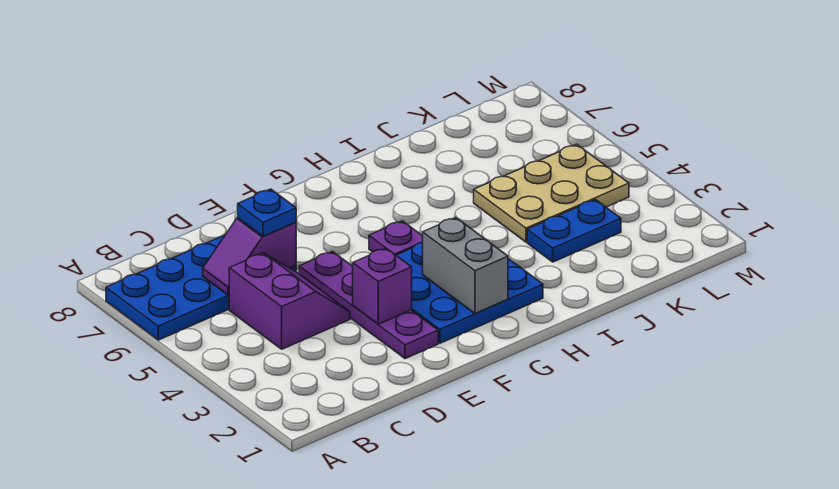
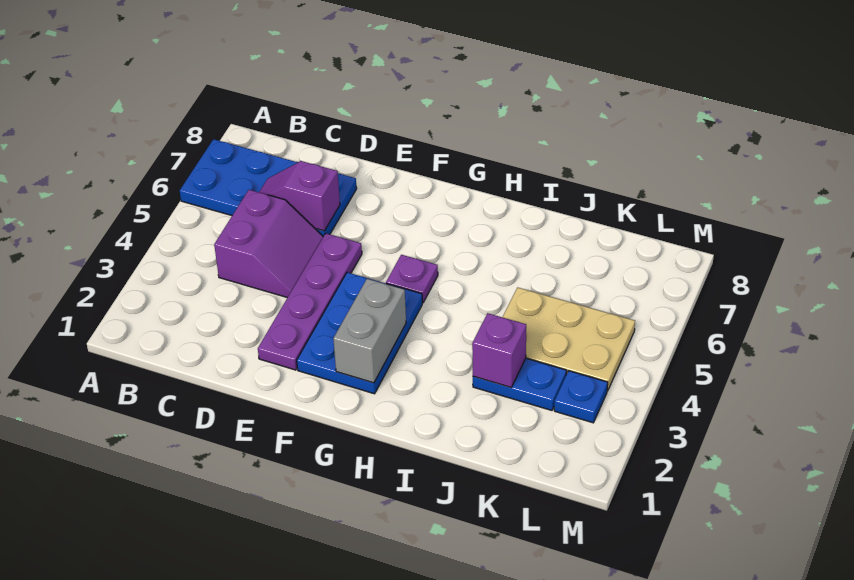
blue plate D6 level 3 -> blue plate L3 level 1
purple brick E3 level 2 -> purple brick J3 level 2
blue plate F2:H4 level 1 -> blue plate F2:G4 level 1

